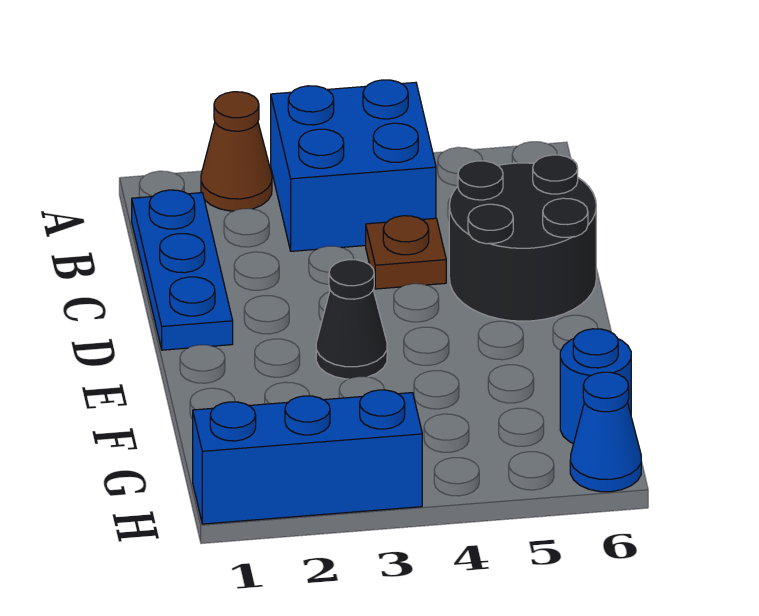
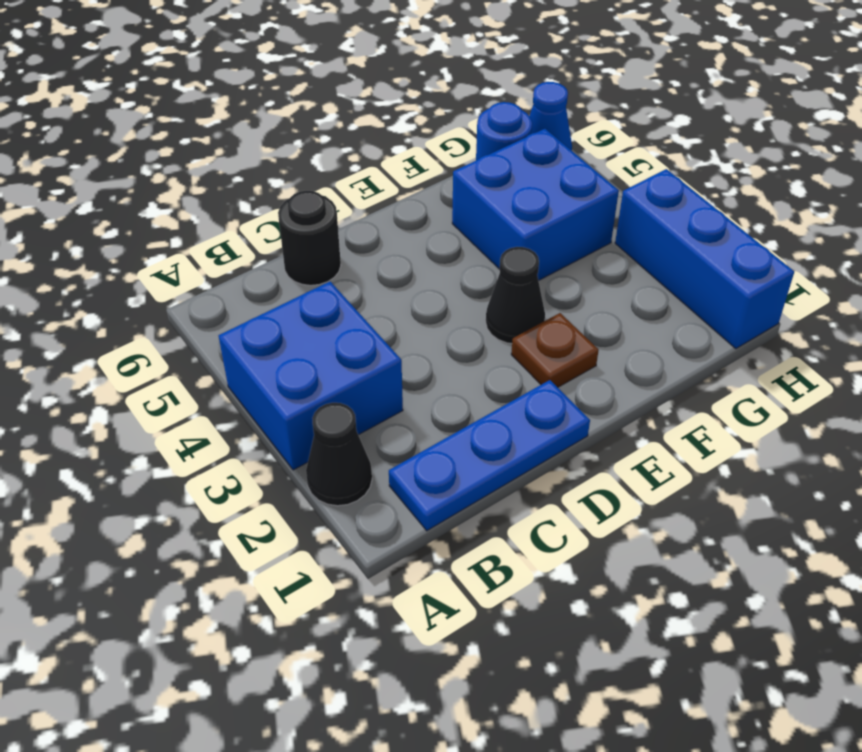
brown cone A2 level 1 -> black cone A2 level 1
brown plate C4 level 1 -> brown plate E2 level 1
black round brick C5:D6 level 1 -> black round brick C6 level 1
none -> blue brick F4:G5 level 1

